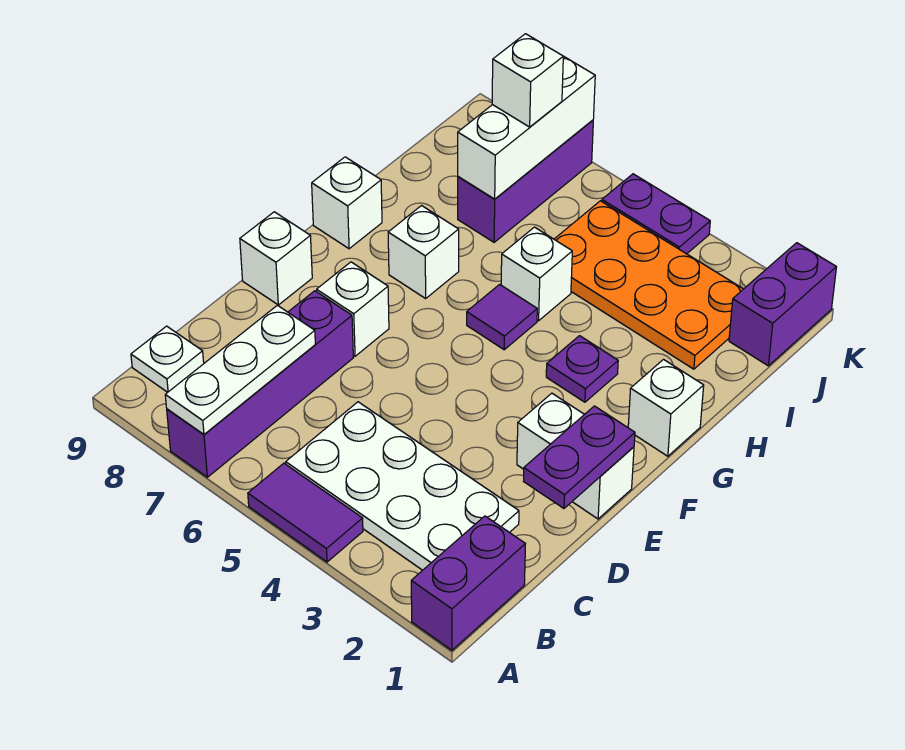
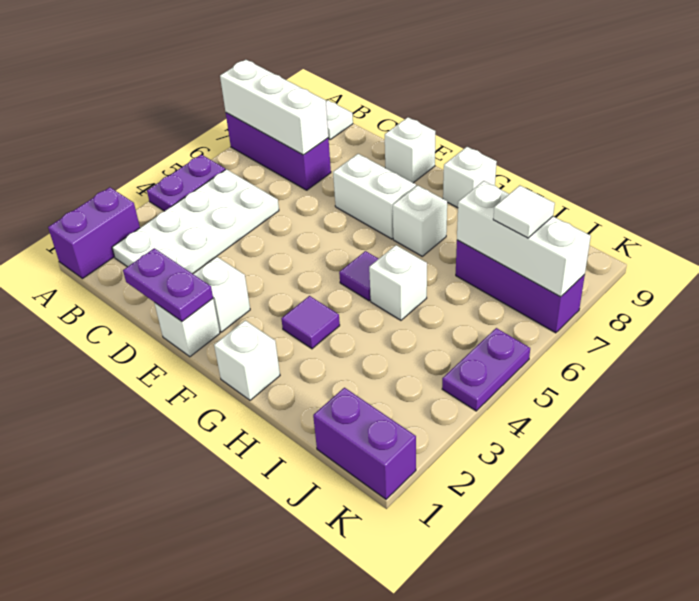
purple brick A1:B1 level 1 -> purple brick A1:A2 level 1
purple tile A4:A5 level 1 -> purple plate A4:A5 level 1
purple brick A7:D7 level 1 -> purple brick A7:C7 level 1
white plate A7:C7 level 2 -> white brick A7:C7 level 2
white brick E7 level 1 -> white brick E7:F7 level 1
purple plate G3 level 1 -> purple tile G3 level 1
orange plate I2:J5 level 1 -> none
white brick J7 level 3 -> white tile J7 level 3

